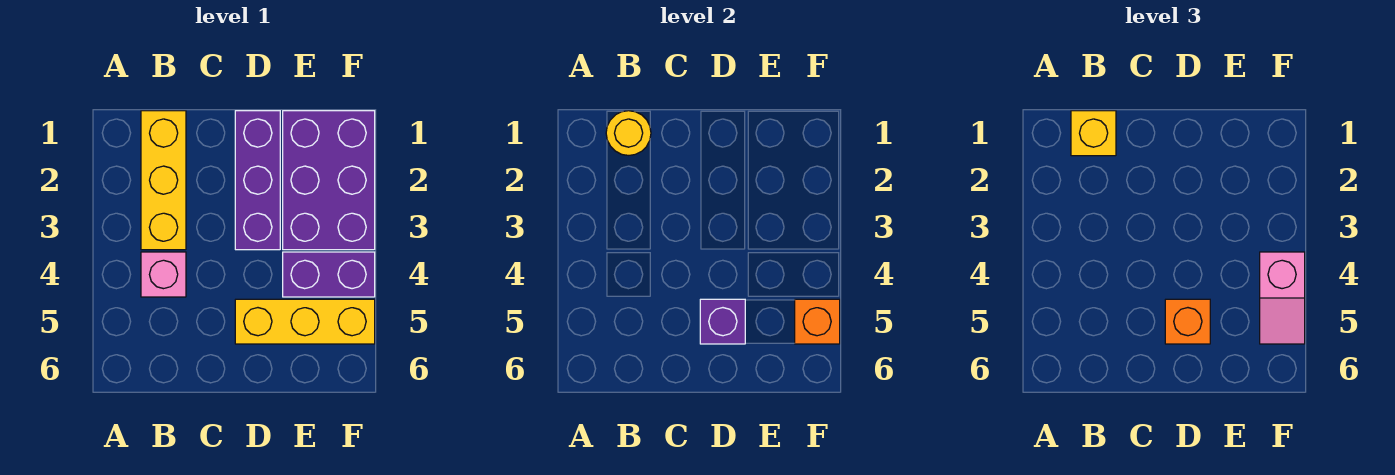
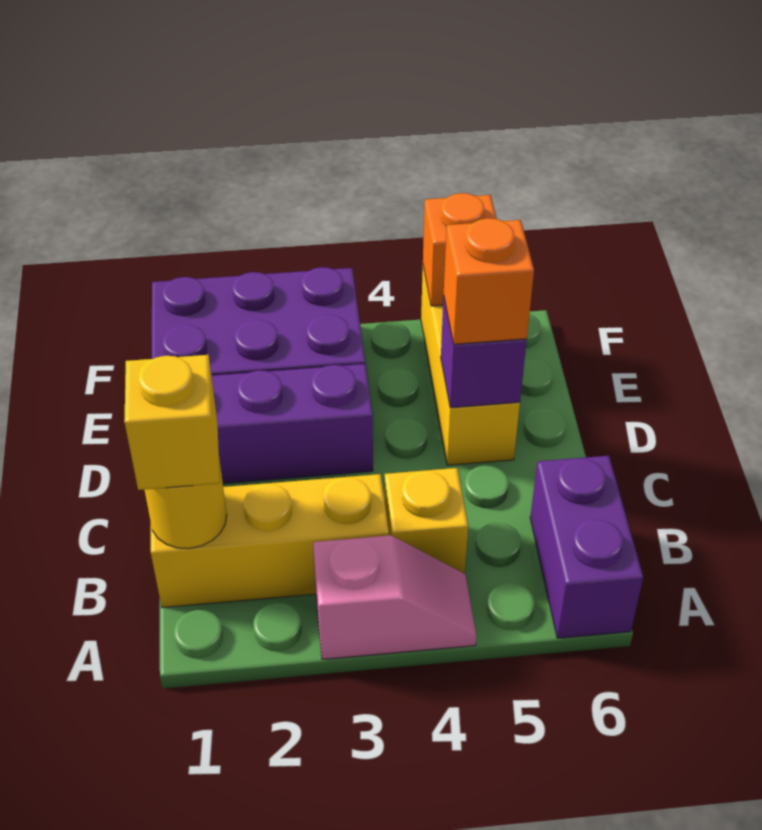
pink brick B4 level 1 -> yellow brick B4 level 1
purple brick E4:F4 level 1 -> purple brick A6:B6 level 1
pink slope F4:F5 level 3 top 4 -> pink slope A3:A4 level 1 top 3

